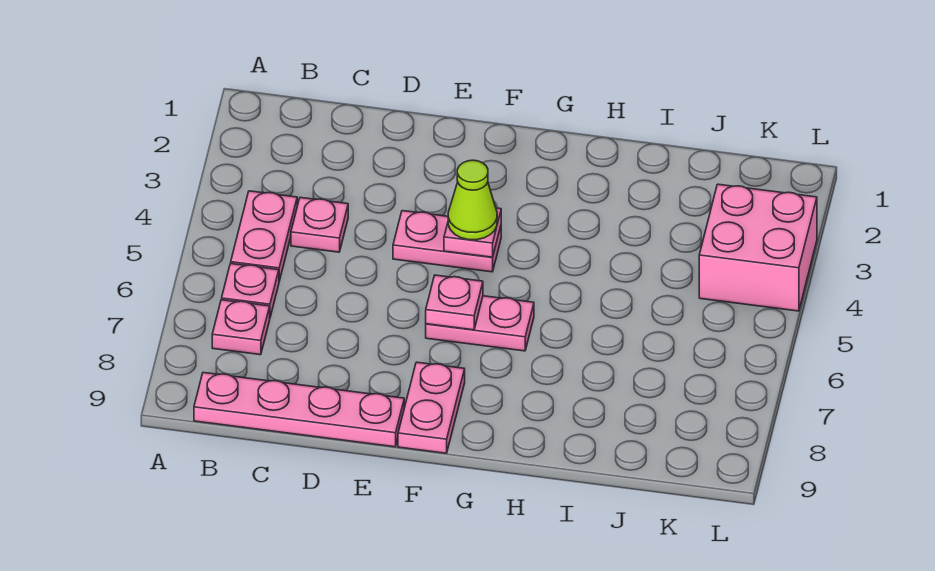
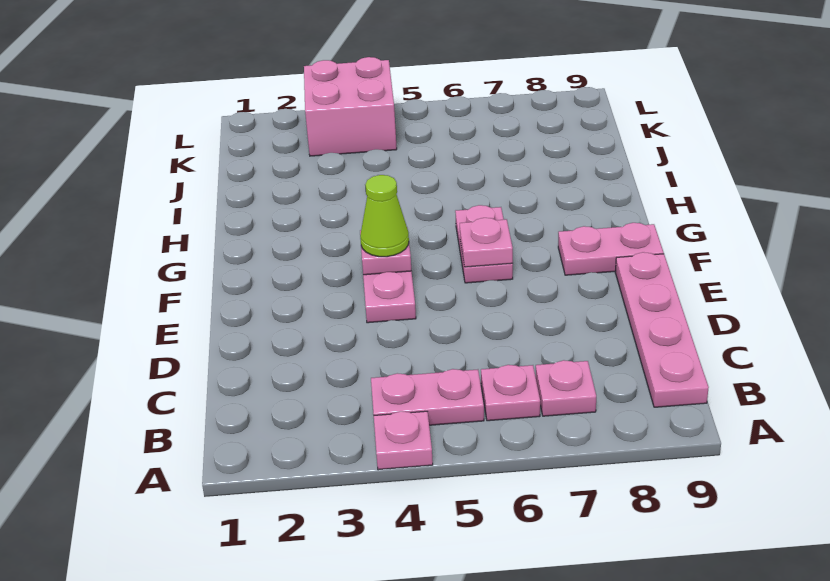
pink plate C4 level 1 -> pink plate A4 level 1

